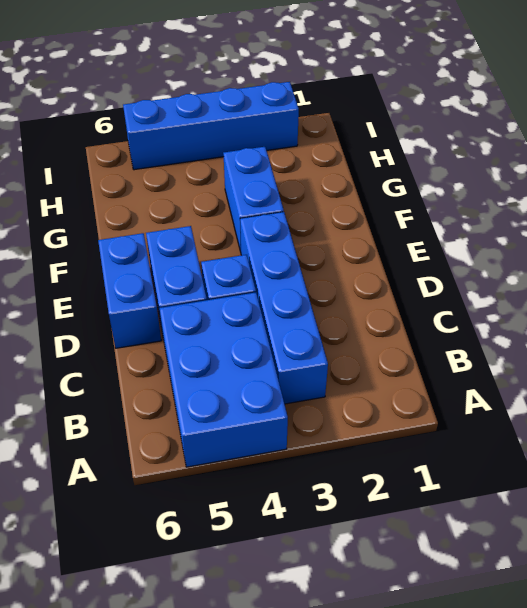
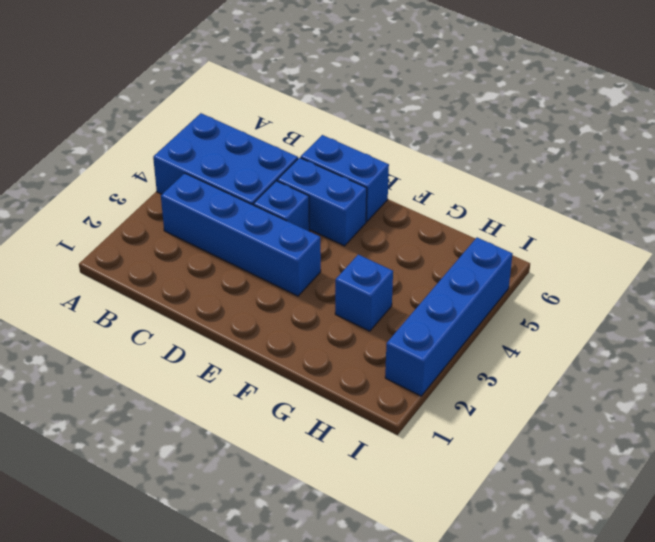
blue brick F3:G3 level 1 -> blue brick G3 level 1

